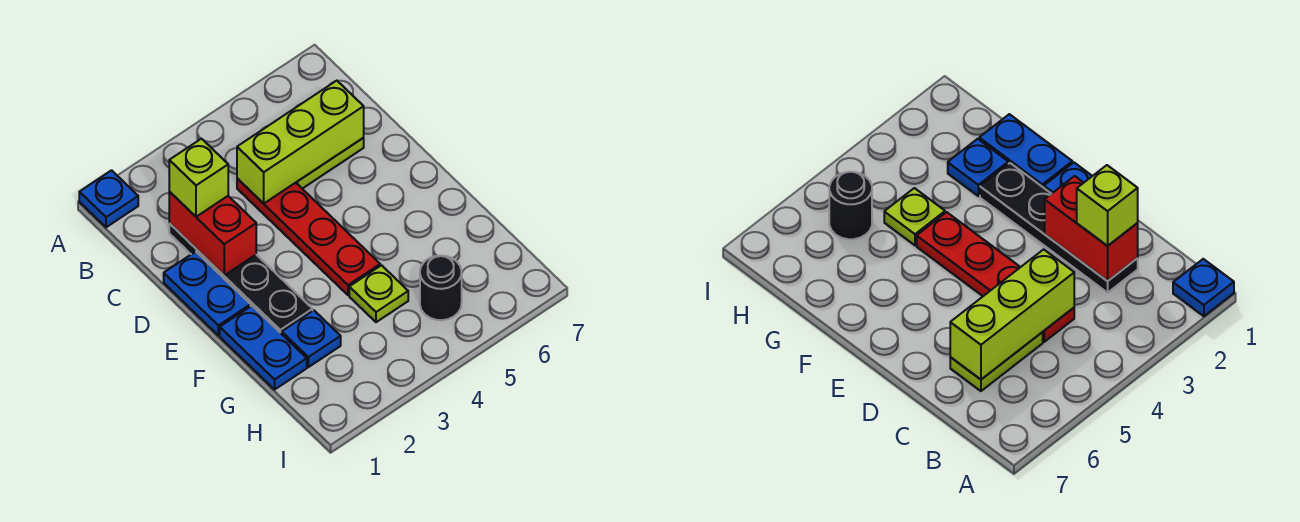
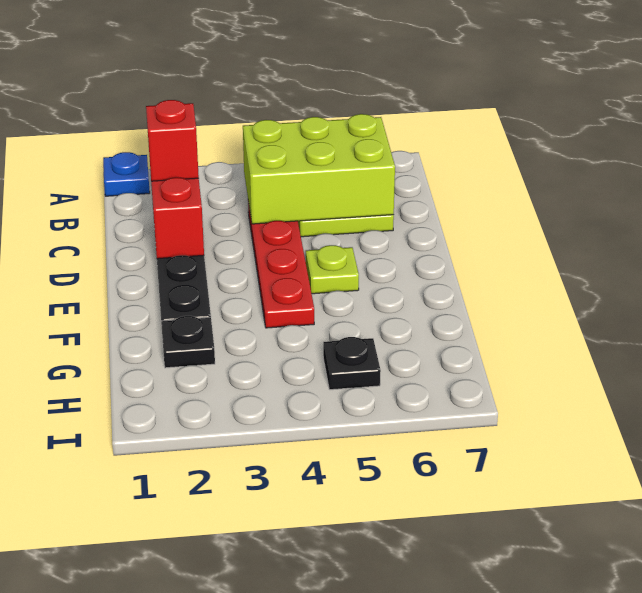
lime brick C2 level 3 -> red brick C2 level 3
lime brick C4:C6 level 2 -> lime brick B4:C6 level 2
blue plate D1:E1 level 1 -> none
blue plate F1:G1 level 1 -> none
blue plate G2 level 1 -> black plate G2 level 1
lime plate G4 level 1 -> lime plate E5 level 1
black round brick H5 level 1 -> black plate H5 level 1

